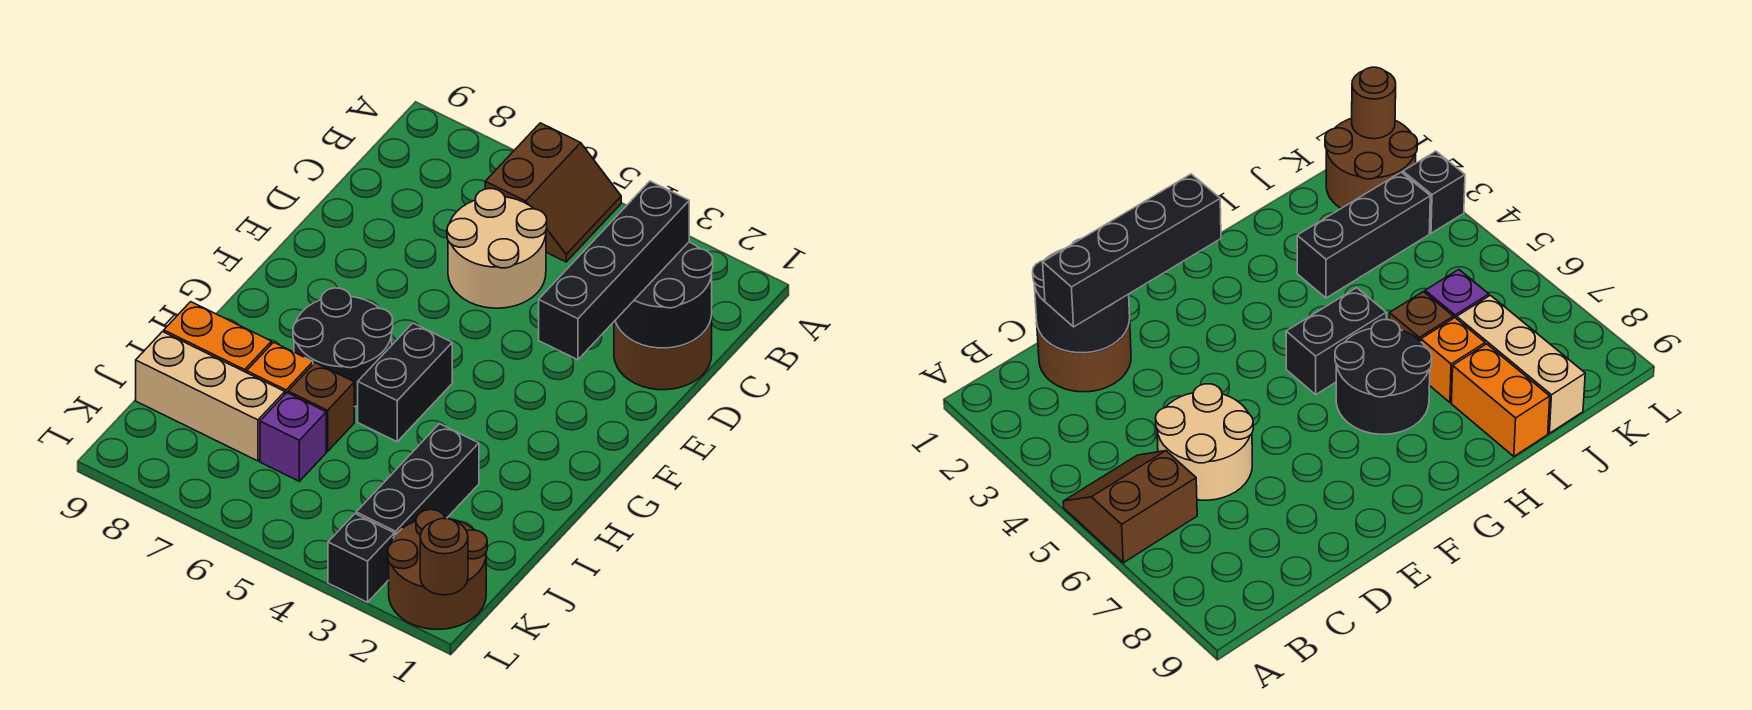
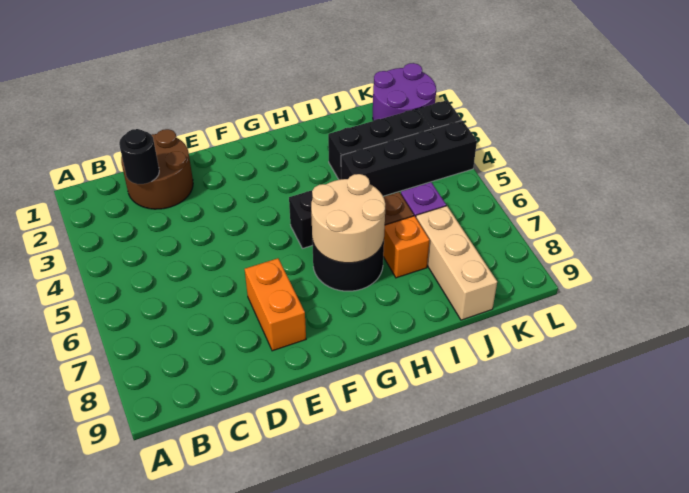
brown slope A5:B6 level 1 top 6 -> none
black round brick C1:D2 level 2 -> black round brick C2 level 2
black brick C2:F2 level 3 -> black brick I4:L4 level 1
tan round brick C5:D6 level 1 -> tan round brick G6:H7 level 2
orange brick I8:I9 level 1 -> orange brick E7:E8 level 1
brown round brick K1:L2 level 1 -> purple round brick K1:L2 level 1
brown round brick L1 level 2 -> none

